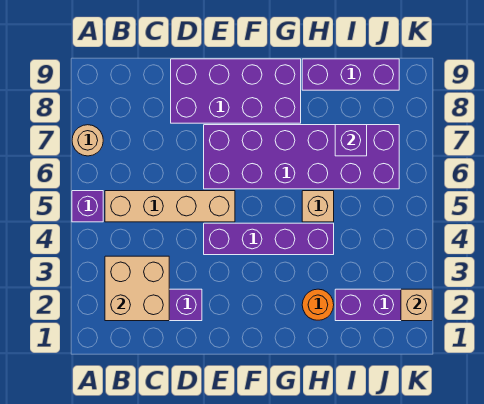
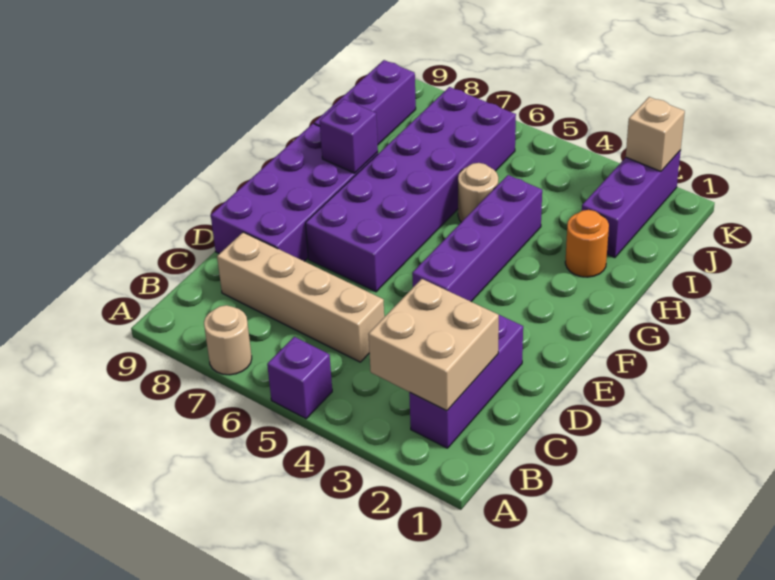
tan brick B5:E5 level 1 -> tan brick C5:C8 level 1
tan brick H5 level 1 -> tan round brick H5 level 1
purple brick I7 level 2 -> purple brick G8 level 2

